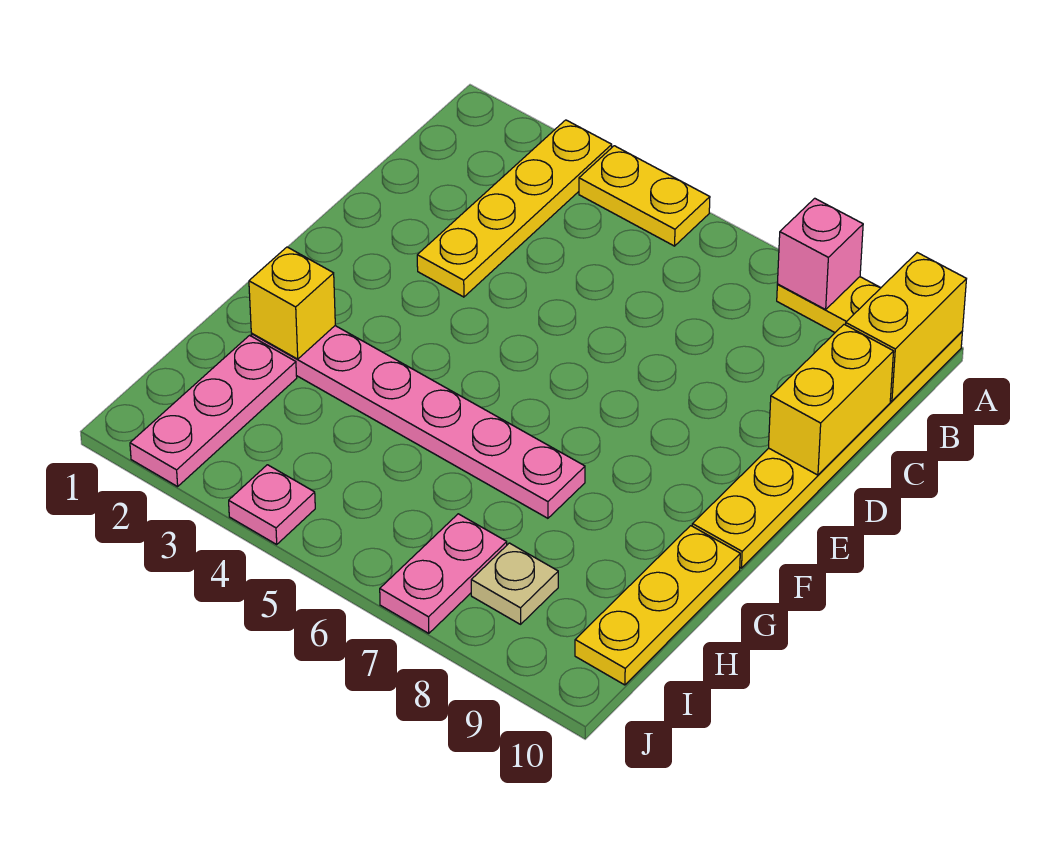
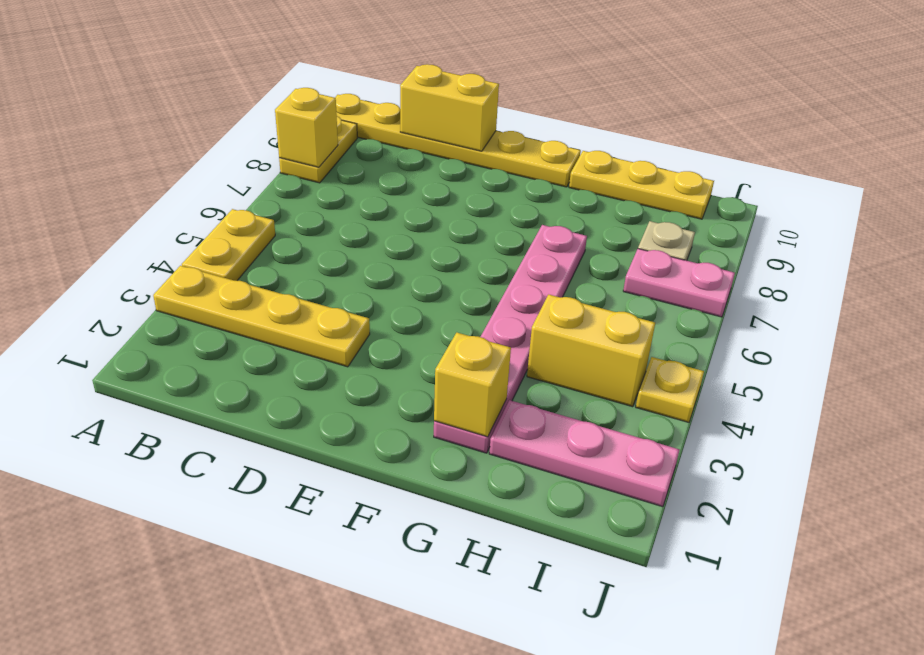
pink brick A8 level 2 -> yellow brick A8 level 2
yellow brick A10:B10 level 2 -> yellow brick H4:I4 level 1
pink plate J4 level 1 -> yellow plate J4 level 1

